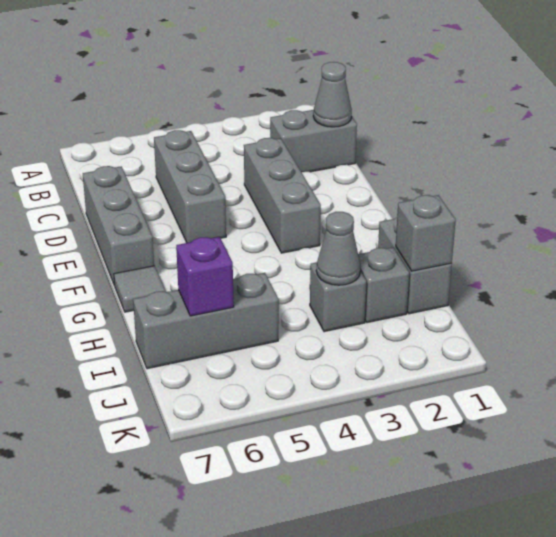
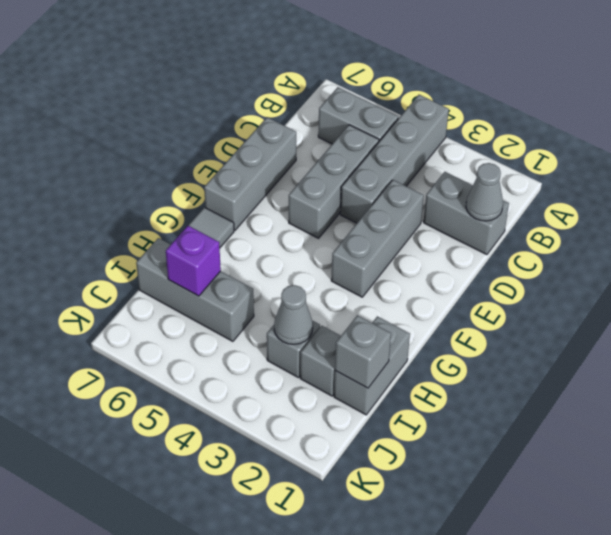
none -> grey brick A4:D4 level 1
none -> grey brick B5:B6 level 1

